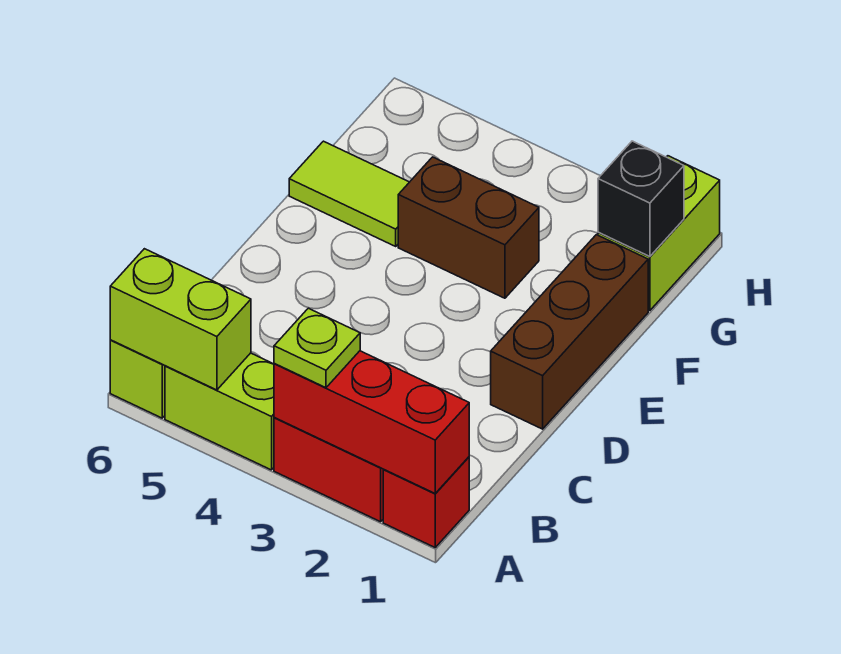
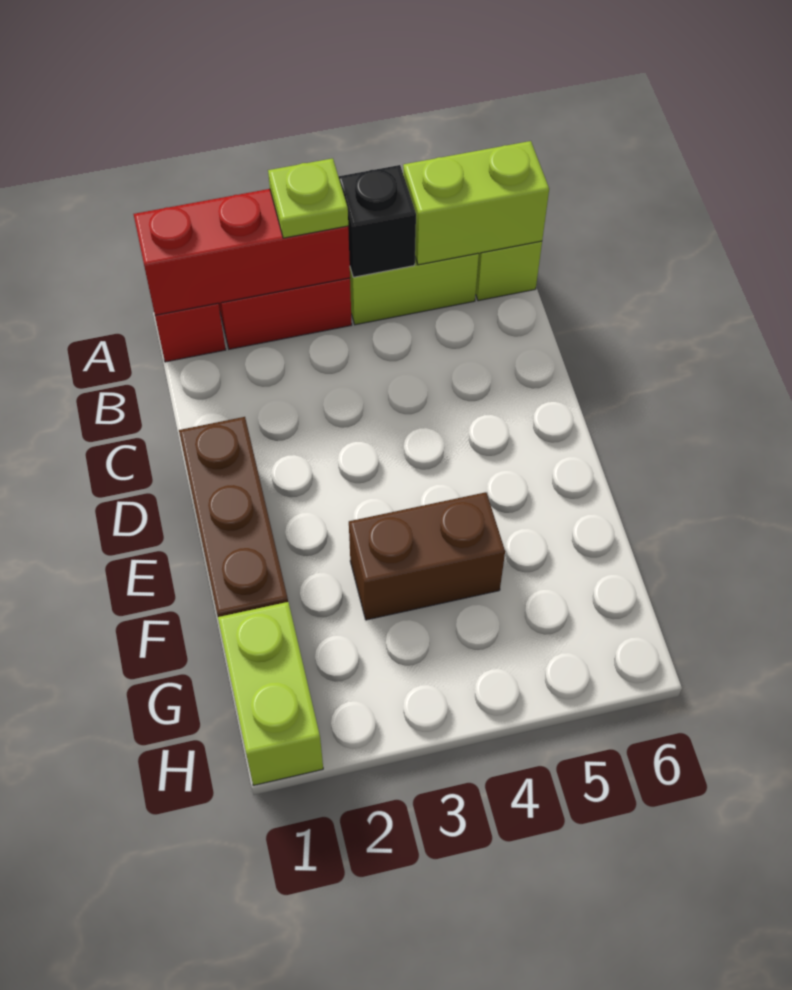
lime tile F5:F6 level 1 -> none
black brick G1 level 2 -> black brick A4 level 2

